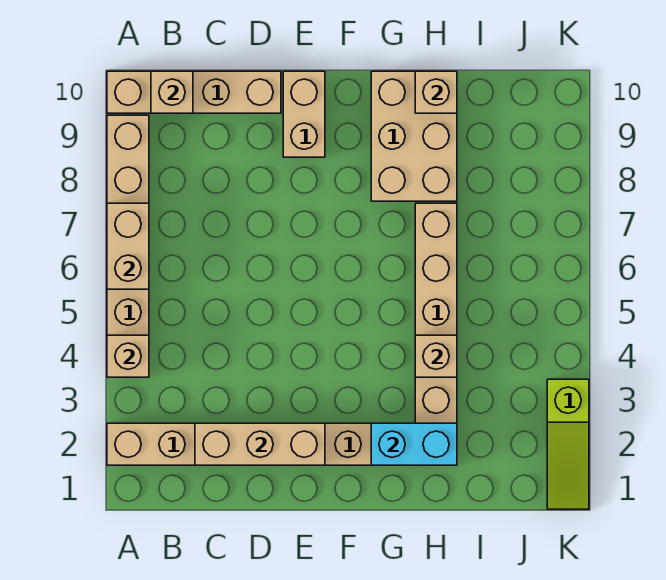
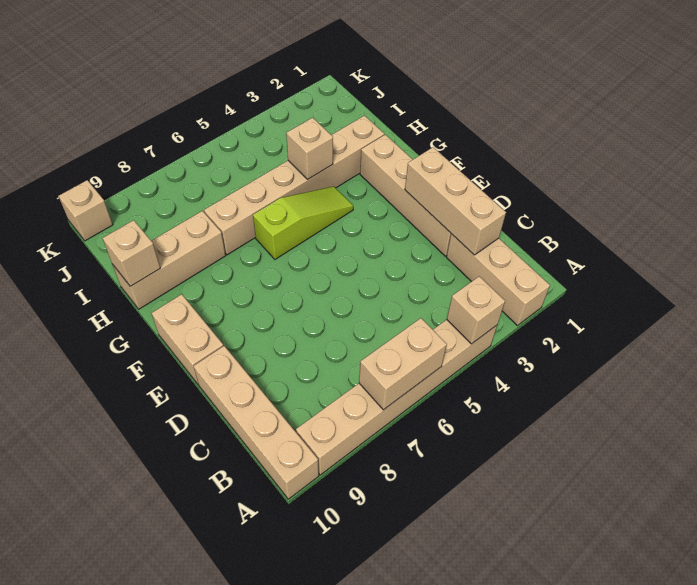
tan brick B10 level 2 -> tan brick K10 level 1
tan brick E9:E10 level 1 -> tan brick E10:F10 level 1
cyan brick G2:H2 level 2 -> none
tan brick G8:H10 level 1 -> tan brick H8:H10 level 1
lime slope K1:K3 level 1 top 3 -> lime slope G4:G6 level 1 top 6

